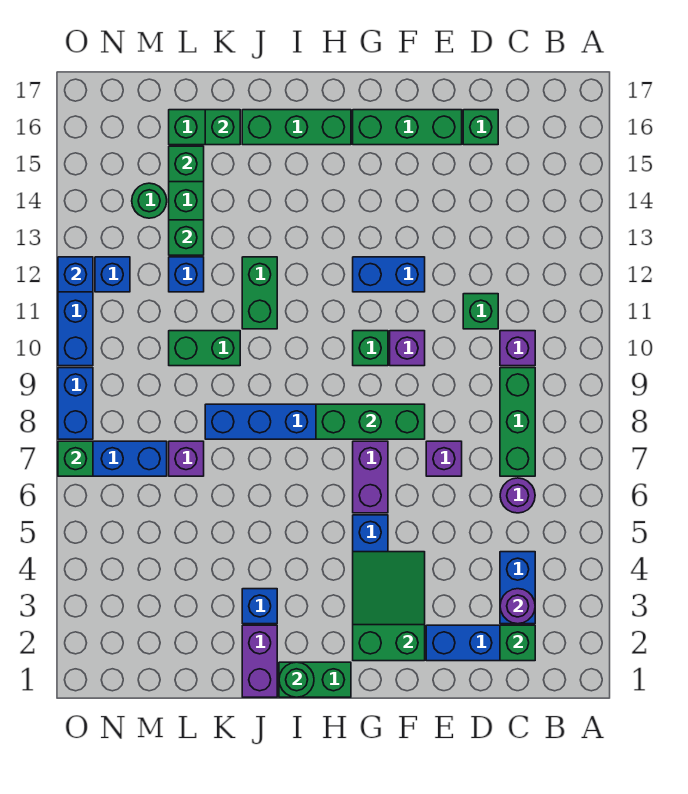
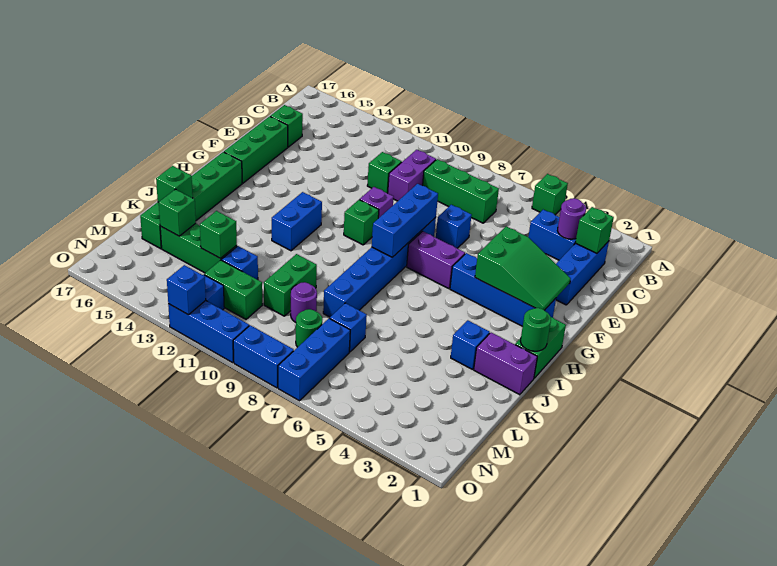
purple round brick C6 level 1 -> purple round brick L9 level 1
purple brick C10 level 1 -> purple brick C10:D10 level 1
purple brick E7 level 1 -> blue brick E7 level 1
green slope F2:G4 level 2 top 2 -> green slope F2:G4 level 2 top 4
green brick F8:H8 level 2 -> blue brick F8:H8 level 2
blue brick F12:G12 level 1 -> blue brick H12:I12 level 1
green brick J11:J12 level 1 -> green brick M11:M12 level 1
purple brick L7 level 1 -> blue brick L7 level 1
green round brick M14 level 1 -> green round brick M8 level 1
green brick O7 level 2 -> green brick A5 level 1

